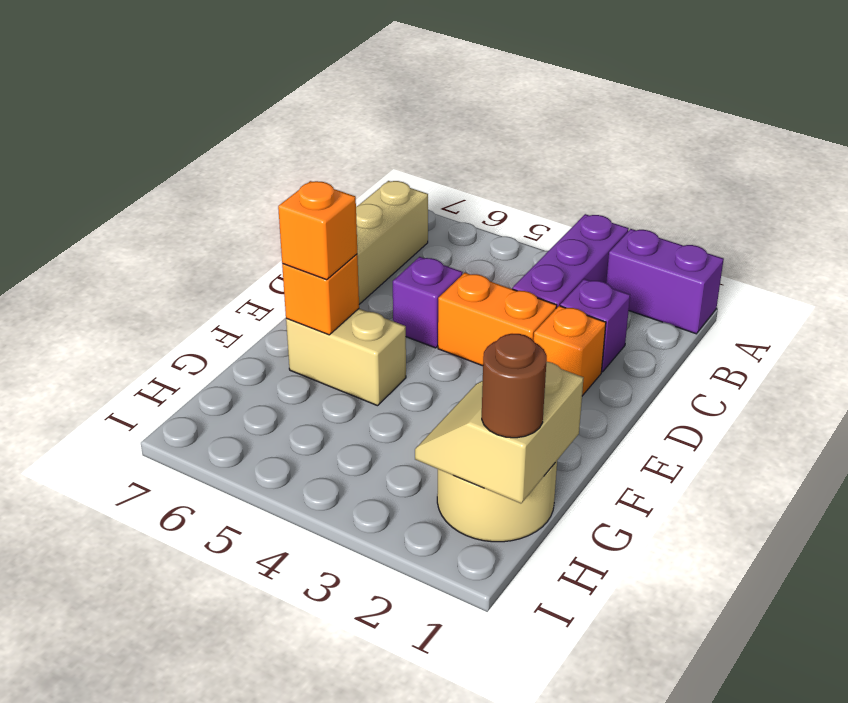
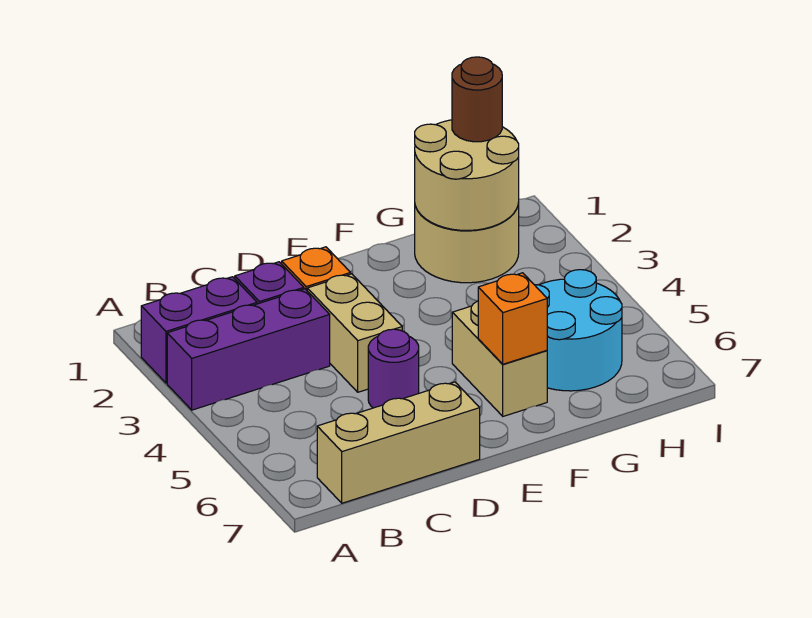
purple brick A1:A2 level 1 -> purple brick A2:B2 level 1
orange brick D3:D4 level 1 -> tan brick D3:D4 level 1
purple brick D5 level 1 -> purple round brick D5 level 1
orange brick F6 level 3 -> none
tan slope G1:H2 level 2 top 1 -> tan round brick G1:H2 level 2
none -> cyan round brick G5:H6 level 1

